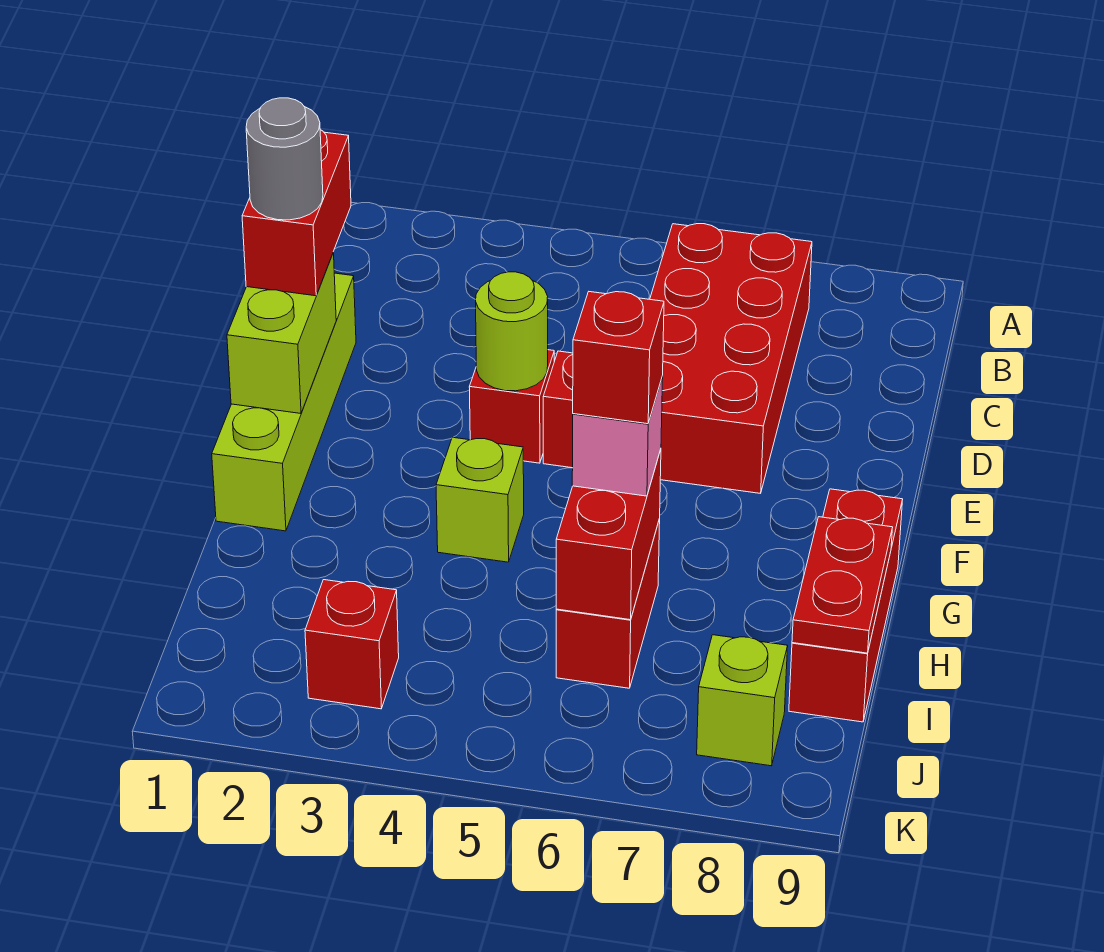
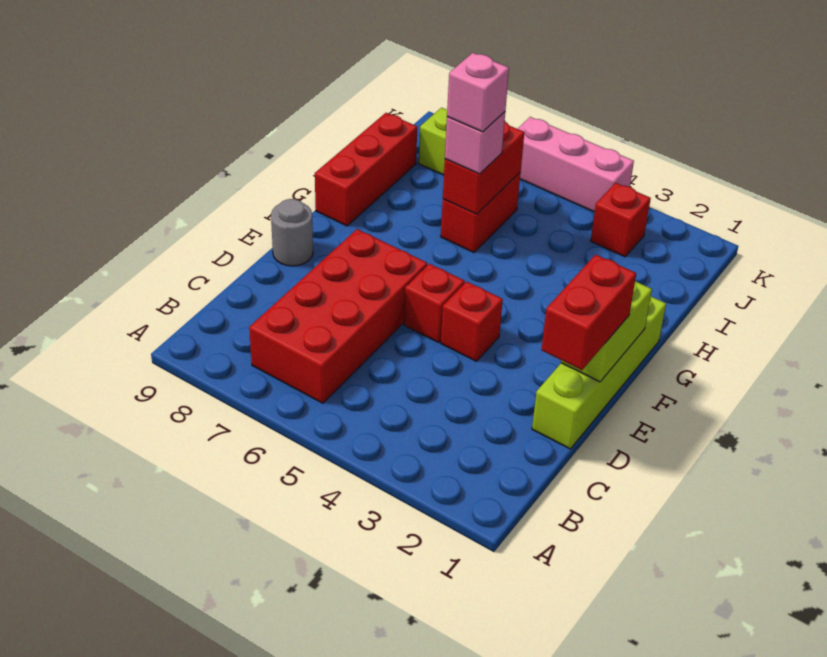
grey round brick E1 level 4 -> grey round brick E9 level 1
lime round brick E4 level 2 -> none
lime brick G4 level 1 -> none
red brick H6 level 4 -> pink brick H6 level 4
red plate H9:I9 level 2 -> none
none -> pink brick K4:K6 level 1

